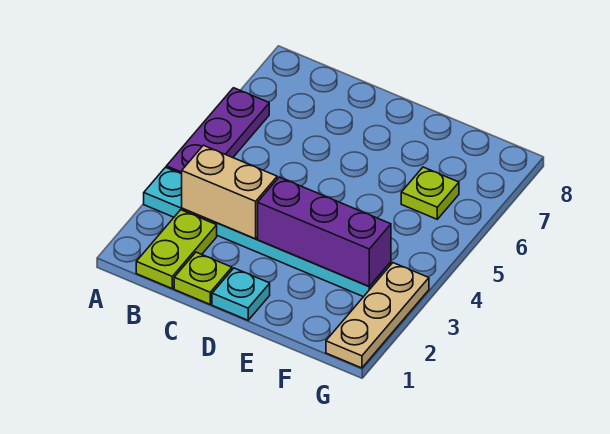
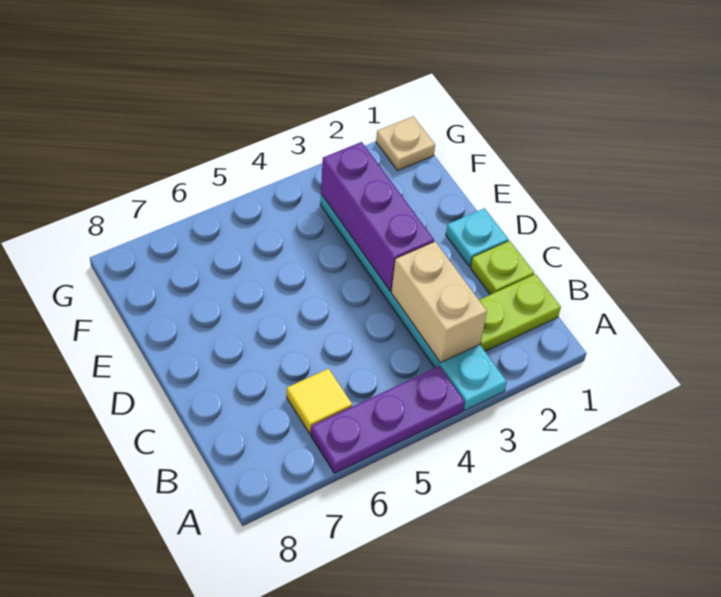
none -> yellow tile B6 level 1
lime plate F6 level 1 -> none
tan plate G1:G3 level 1 -> tan plate G1 level 1

